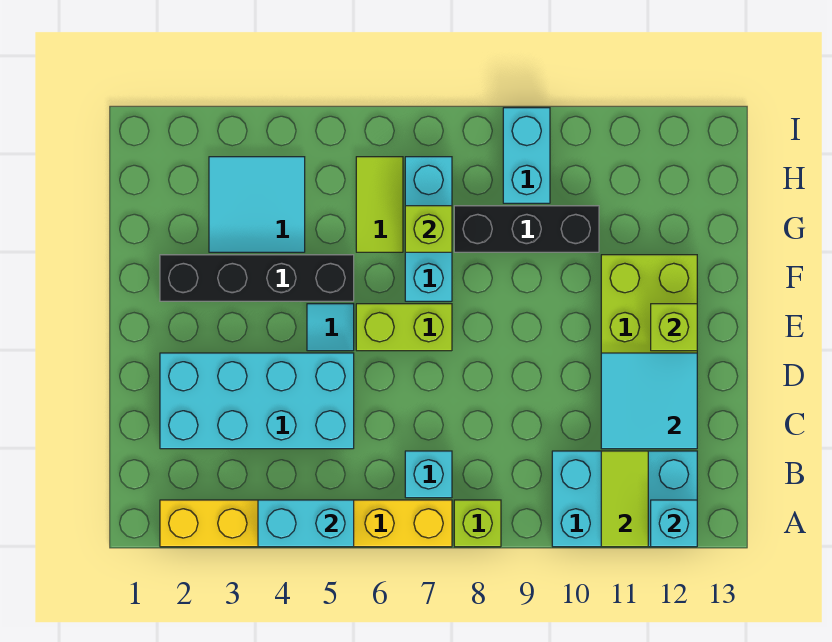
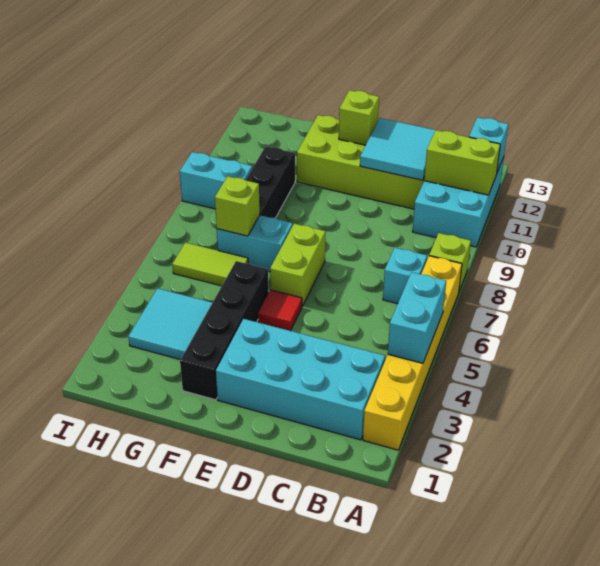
lime tile A11:B11 level 2 -> lime brick A11:B11 level 2
cyan brick C2:D5 level 1 -> cyan brick B2:E3 level 1
cyan tile E5 level 1 -> red tile E5 level 1
cyan brick F7:H7 level 1 -> cyan brick F7:G7 level 1

